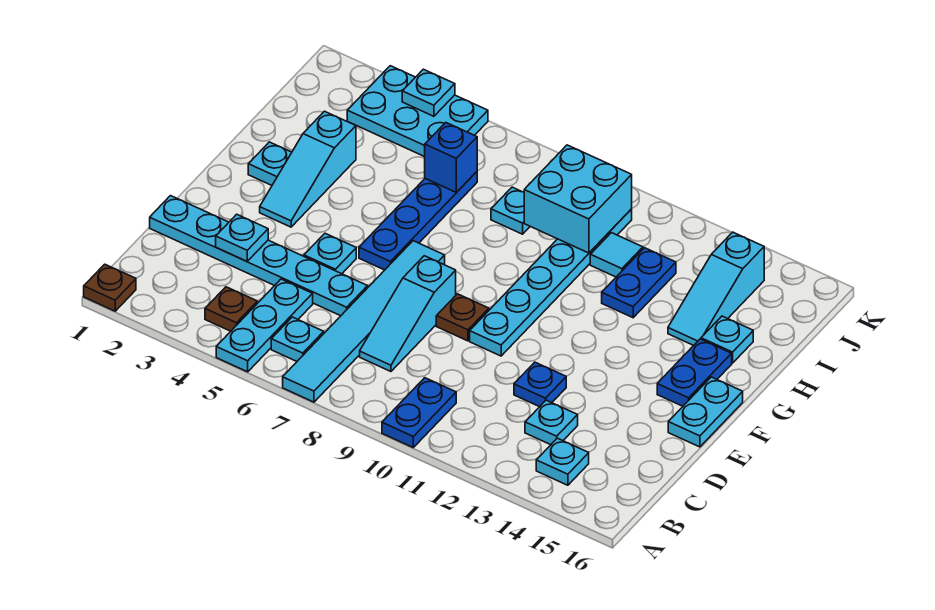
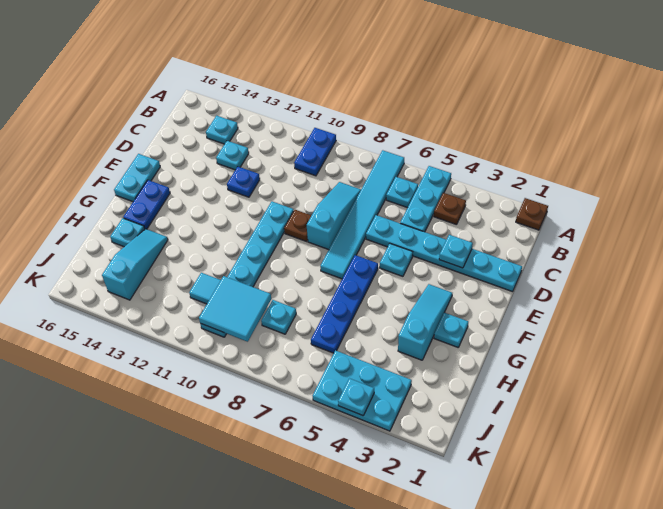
blue plate H12:I12 level 1 -> none
blue brick I6 level 2 -> none
cyan brick I9:J10 level 2 -> cyan tile I9:J10 level 2

